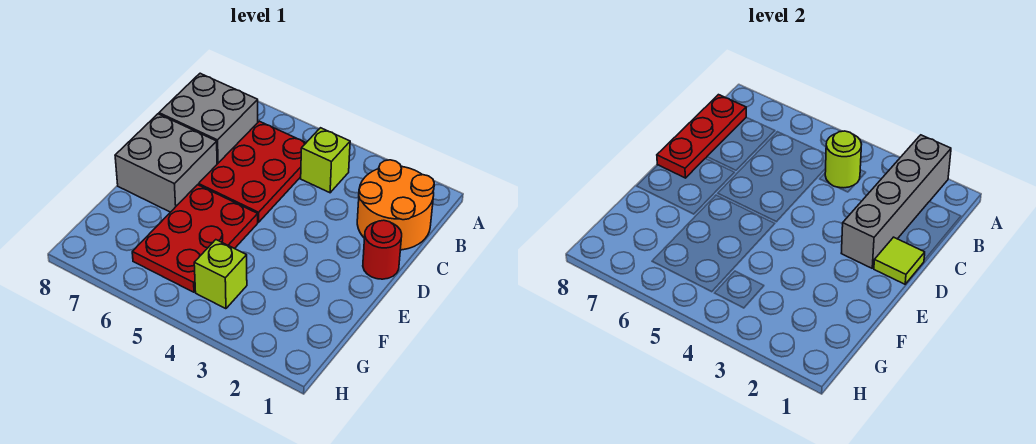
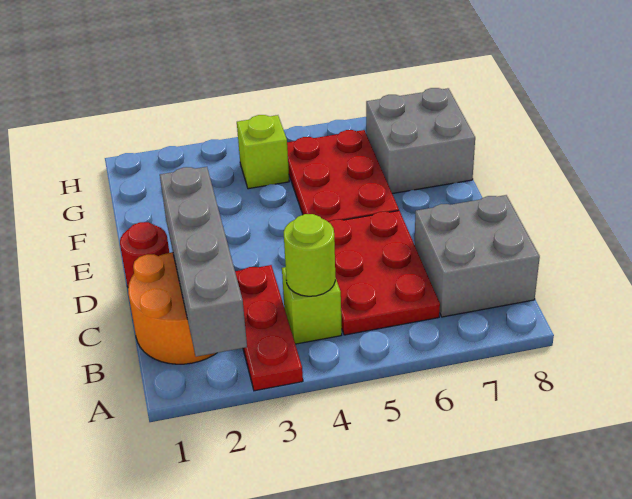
red plate B8:D8 level 2 -> red plate A3:C3 level 1
lime tile D1 level 2 -> none
grey brick D7:E8 level 1 -> grey brick F7:G8 level 1

